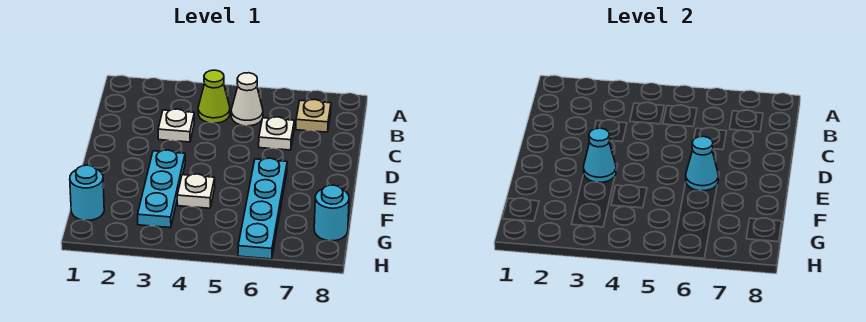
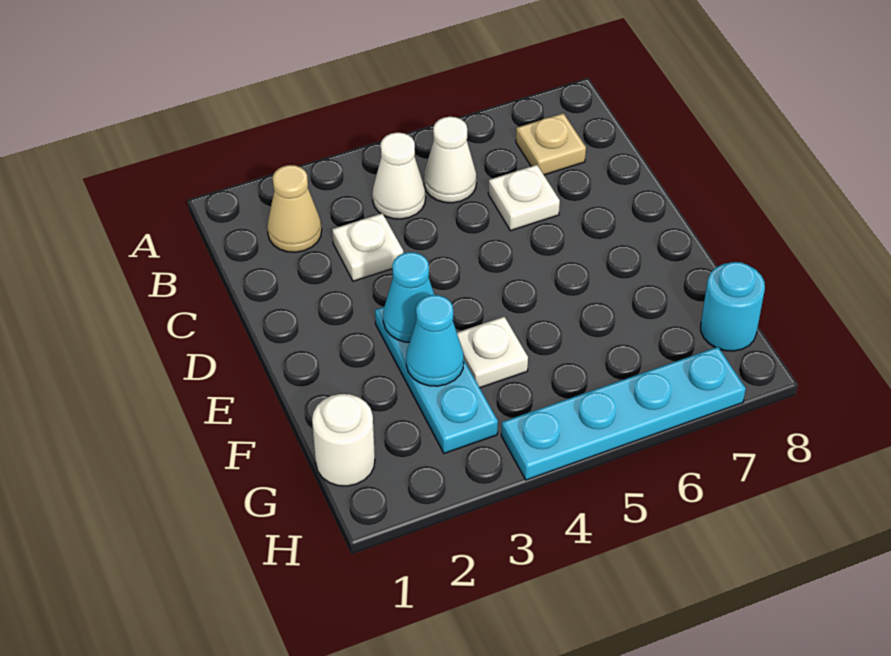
none -> tan cone B2 level 1
lime cone B4 level 1 -> white cone B4 level 1
cyan plate E6:H6 level 1 -> cyan plate H4:H7 level 1
cyan cone E6 level 2 -> cyan cone F3 level 2
cyan round brick G1 level 1 -> white round brick G1 level 1

